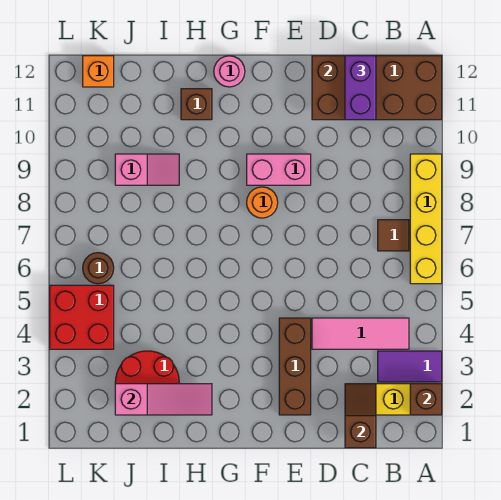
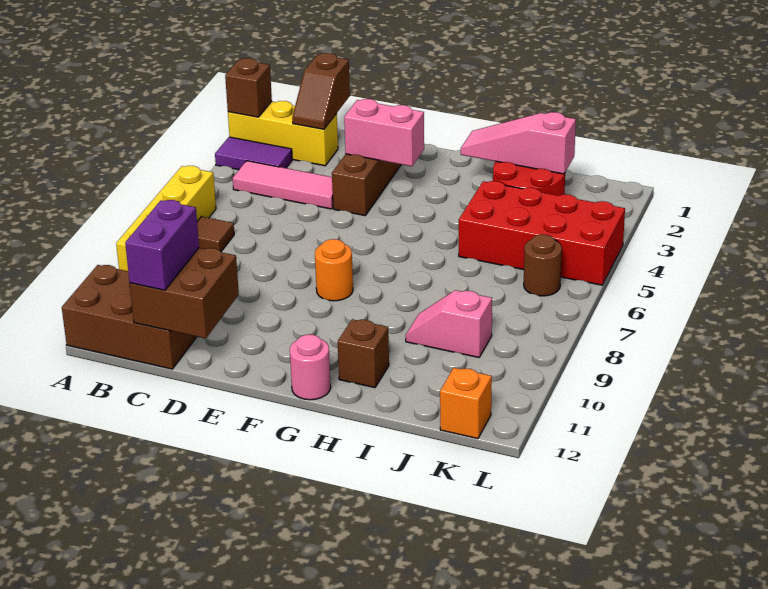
pink brick E9:F9 level 1 -> pink brick E3:F3 level 2
red brick K4:L5 level 1 -> red brick I4:L5 level 1

